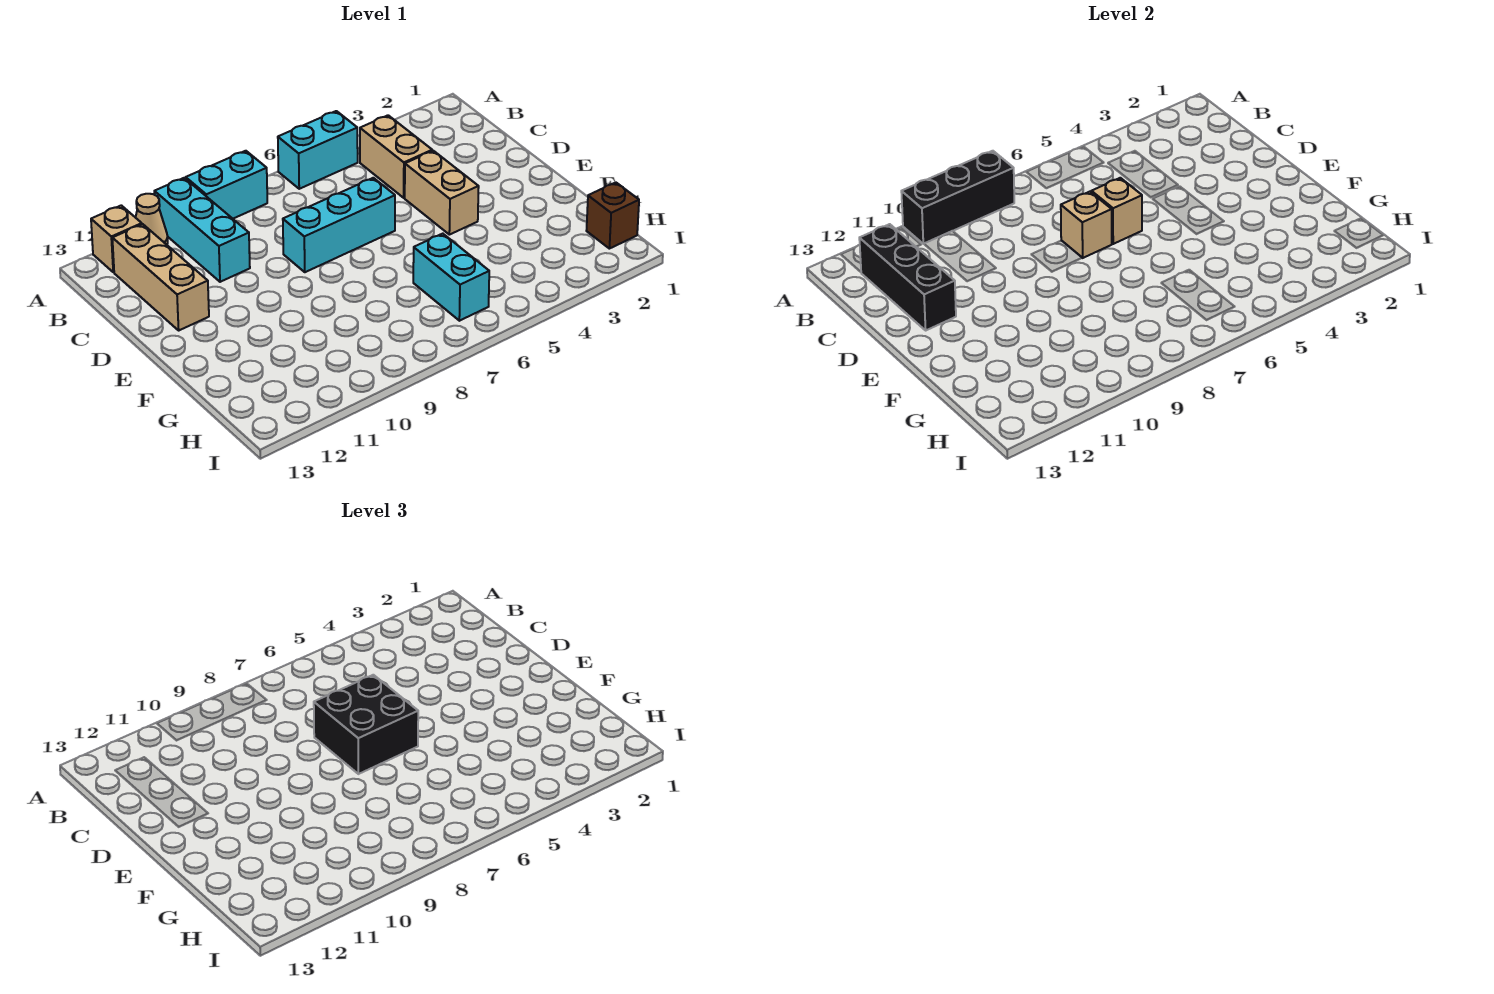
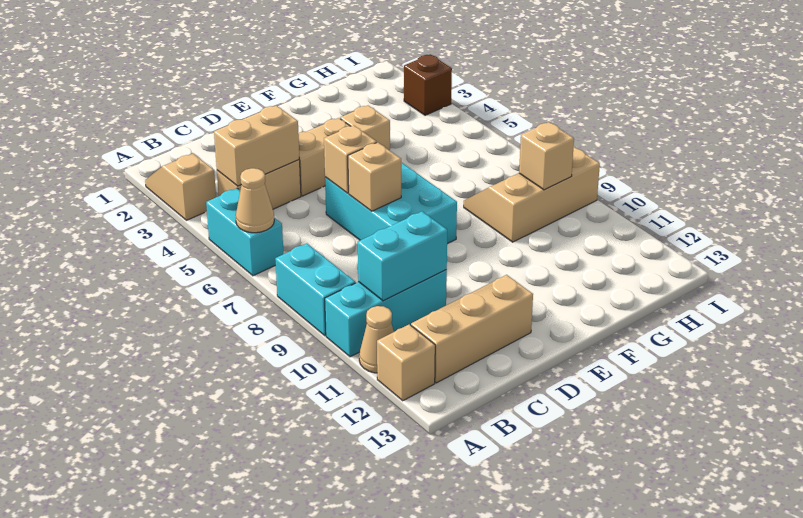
none -> tan slope A2:A3 level 1 top 3
none -> tan cone A6 level 2
black brick A8:A10 level 2 -> none
none -> tan brick B4:C4 level 2
black brick B12:D12 level 2 -> none
cyan brick D6:D8 level 1 -> cyan brick D6:E8 level 1
black brick D6:E7 level 3 -> none
none -> tan brick F4 level 1
cyan brick G6:H6 level 1 -> cyan brick B10:C10 level 2
none -> tan slope G8:I9 level 1 top 9
brown brick H1 level 1 -> brown brick I3 level 1
none -> tan brick H9 level 2

